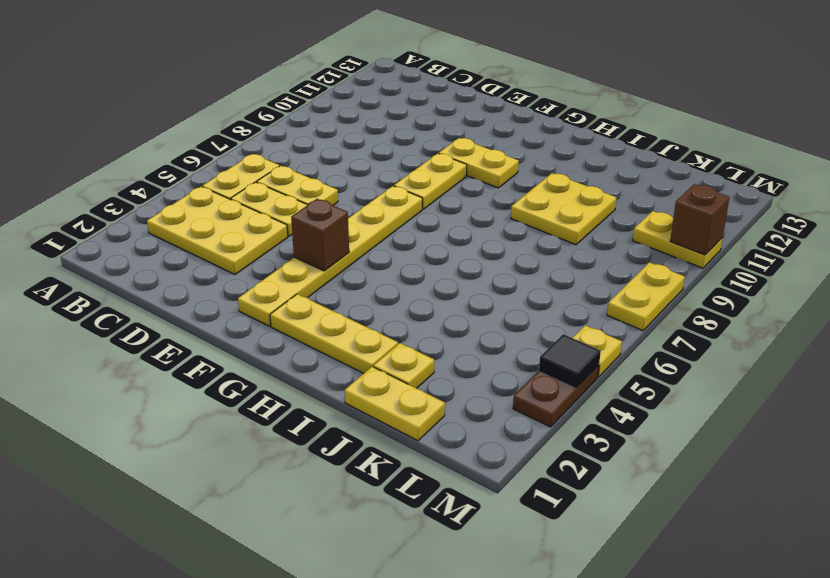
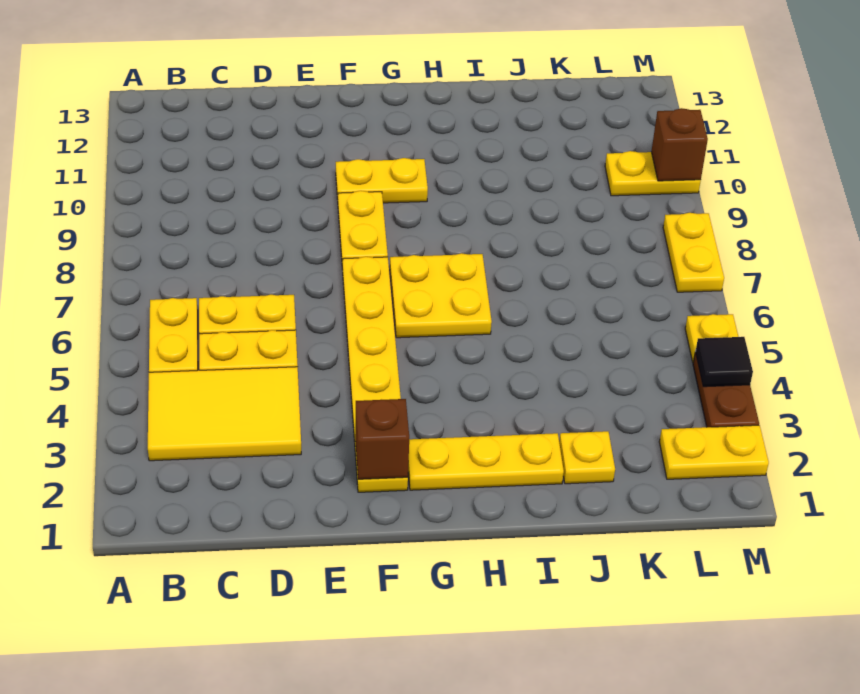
yellow plate B3:D4 level 1 -> yellow tile B3:D4 level 1
brown brick F4 level 2 -> brown brick F2 level 2
yellow plate I9:J10 level 1 -> yellow plate G6:H7 level 1
yellow plate J1:K1 level 1 -> yellow plate L2:M2 level 1

